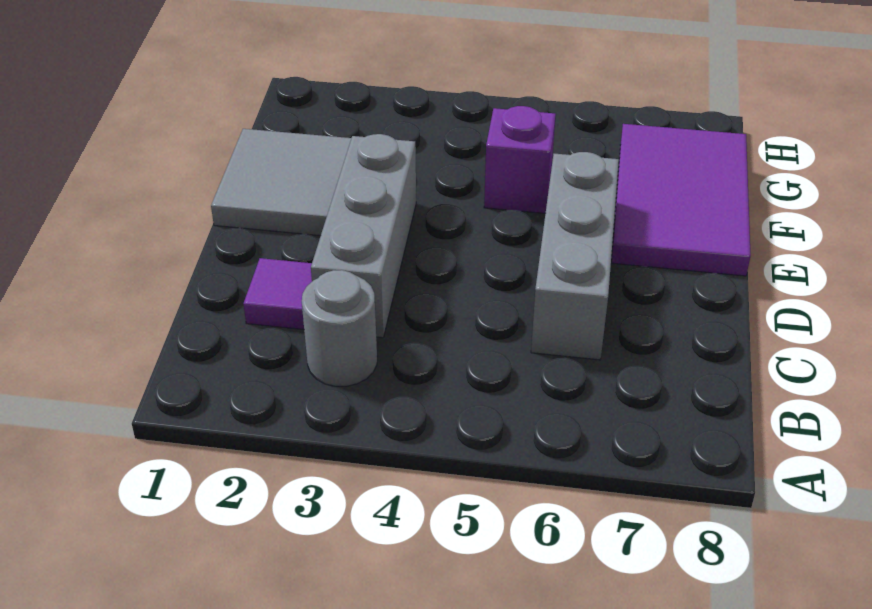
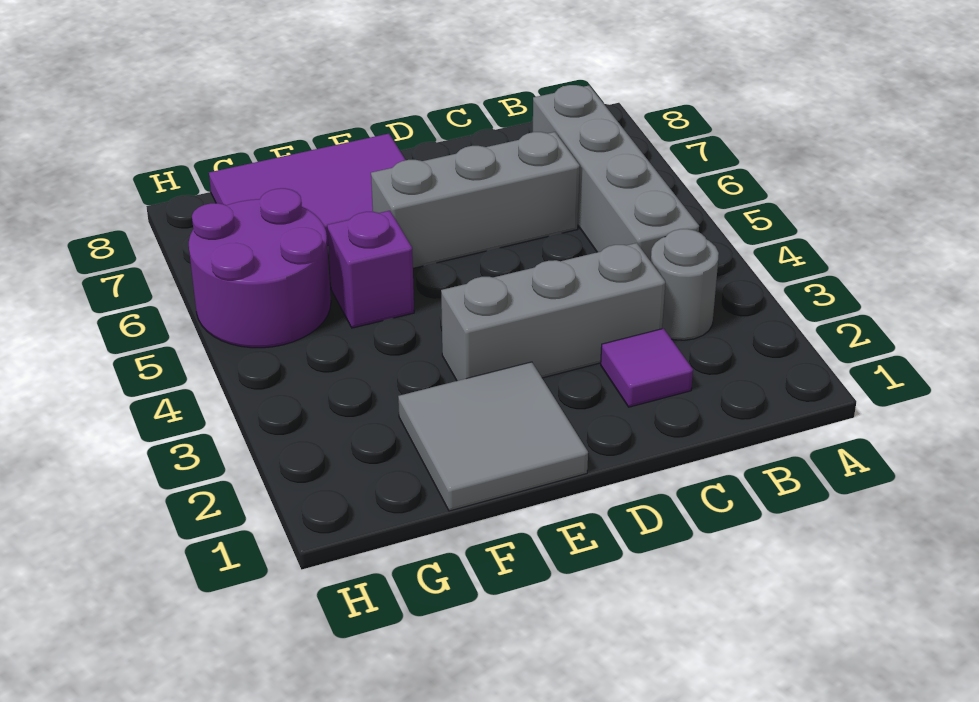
none -> grey brick B4:B7 level 1
none -> purple round brick G5:H6 level 1

